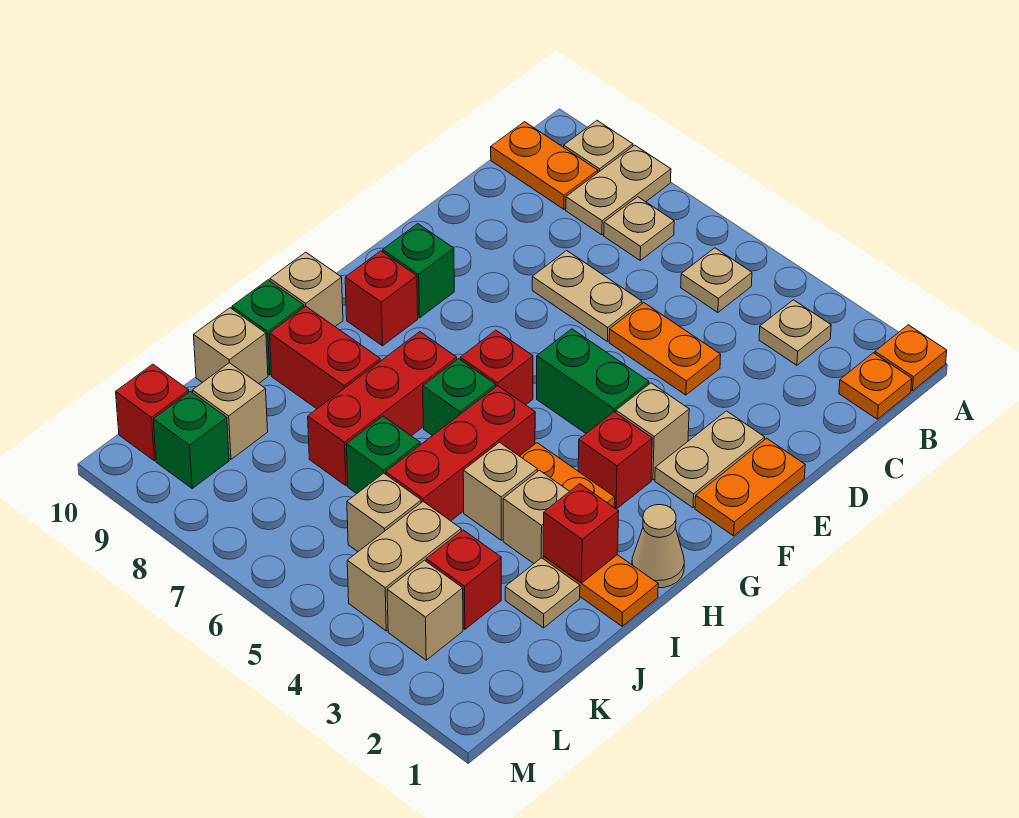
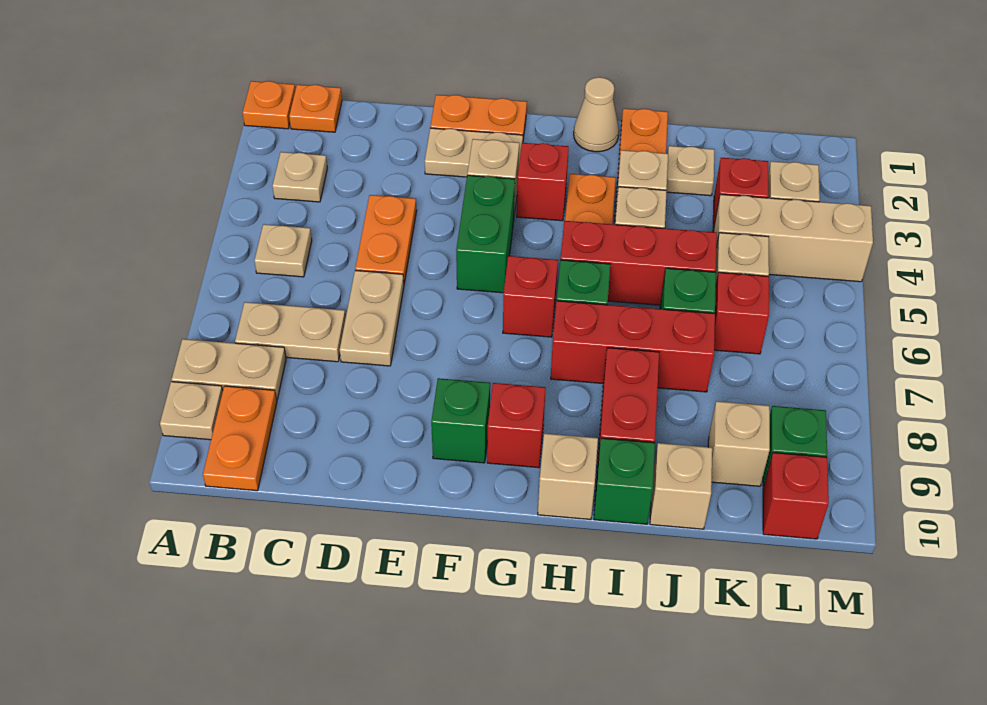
tan plate B7 level 1 -> tan plate B7:C7 level 1
red brick I2 level 2 -> red brick K6 level 1
tan brick K4:L4 level 1 -> tan brick K4:M4 level 1

